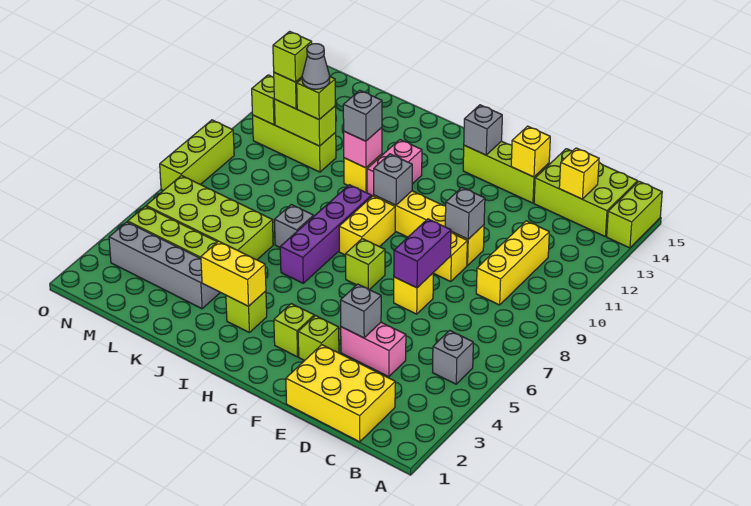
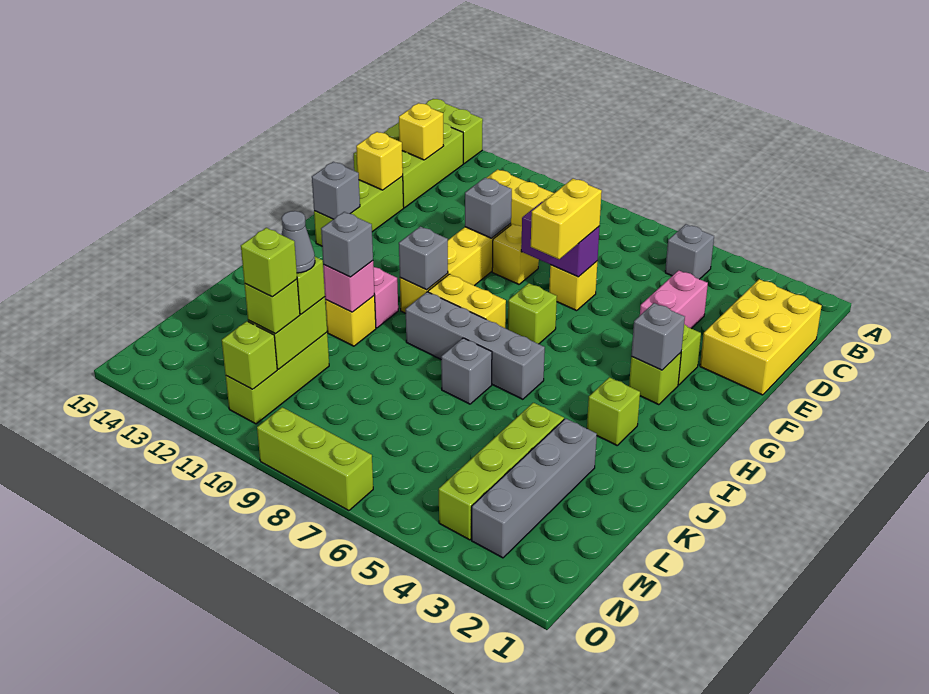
grey brick E4 level 2 -> grey brick G3 level 2
yellow brick I3:J3 level 2 -> yellow brick E7:F7 level 3
purple brick I6:I9 level 1 -> grey brick I6:I9 level 1
lime brick K5:N6 level 1 -> none

